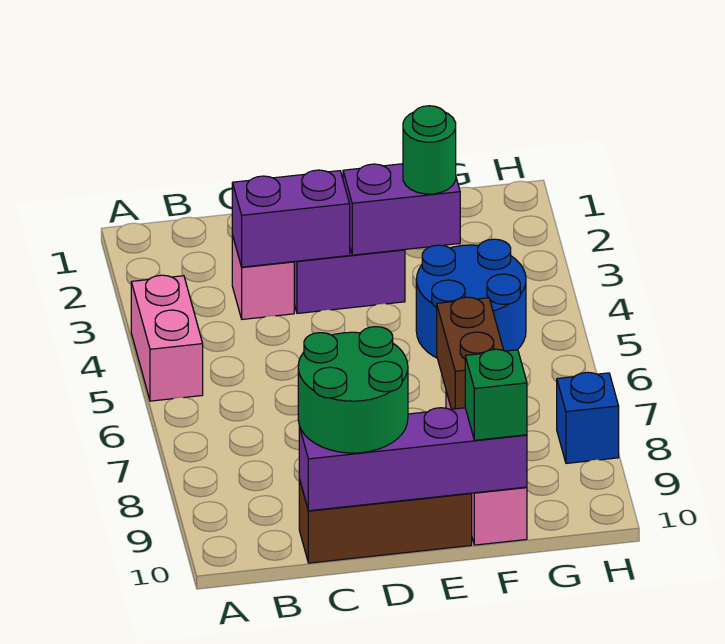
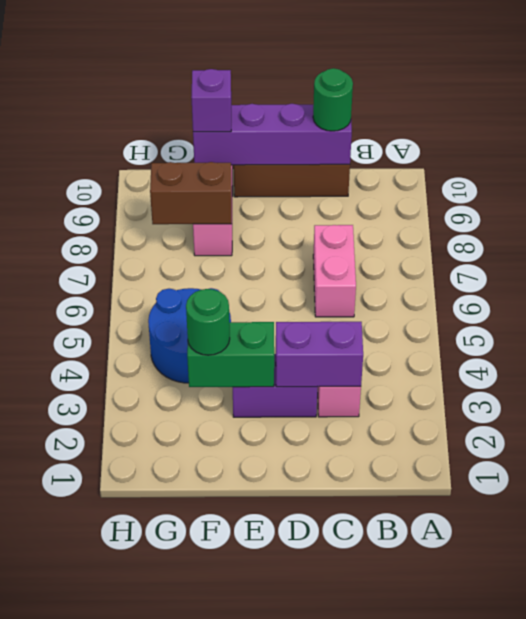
pink brick A4:A5 level 1 -> pink brick C6:C7 level 1
green round brick C9:D10 level 3 -> green round brick C10 level 3
purple brick E3:F3 level 2 -> green brick E3:F3 level 2
brown brick F7:F8 level 2 -> brown brick F8:G8 level 2
green brick F10 level 3 -> purple brick F10 level 3
blue brick H8 level 1 -> none

